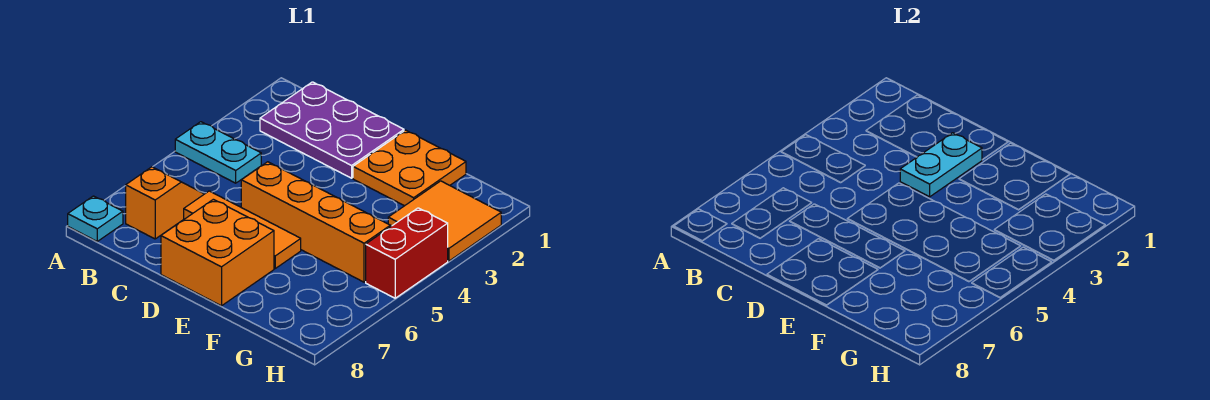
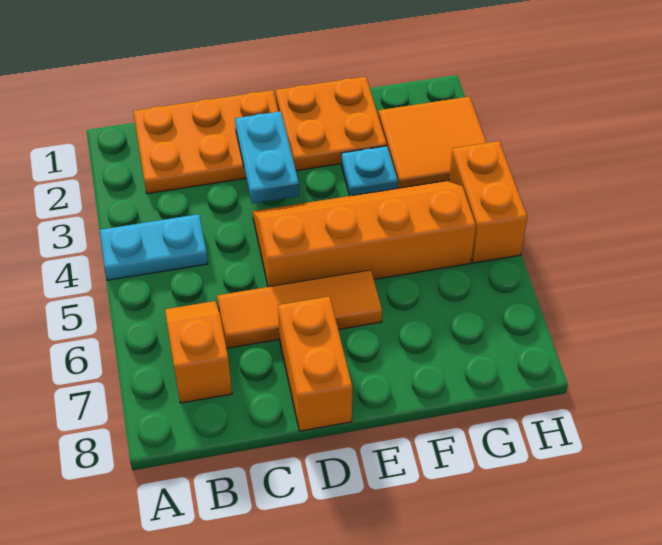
cyan plate A8 level 1 -> cyan plate F3 level 1
purple plate B1:D2 level 1 -> orange plate B1:D2 level 1
orange brick D7:E8 level 1 -> orange brick D7:D8 level 1
red brick H4:H5 level 1 -> orange brick H4:H5 level 1

